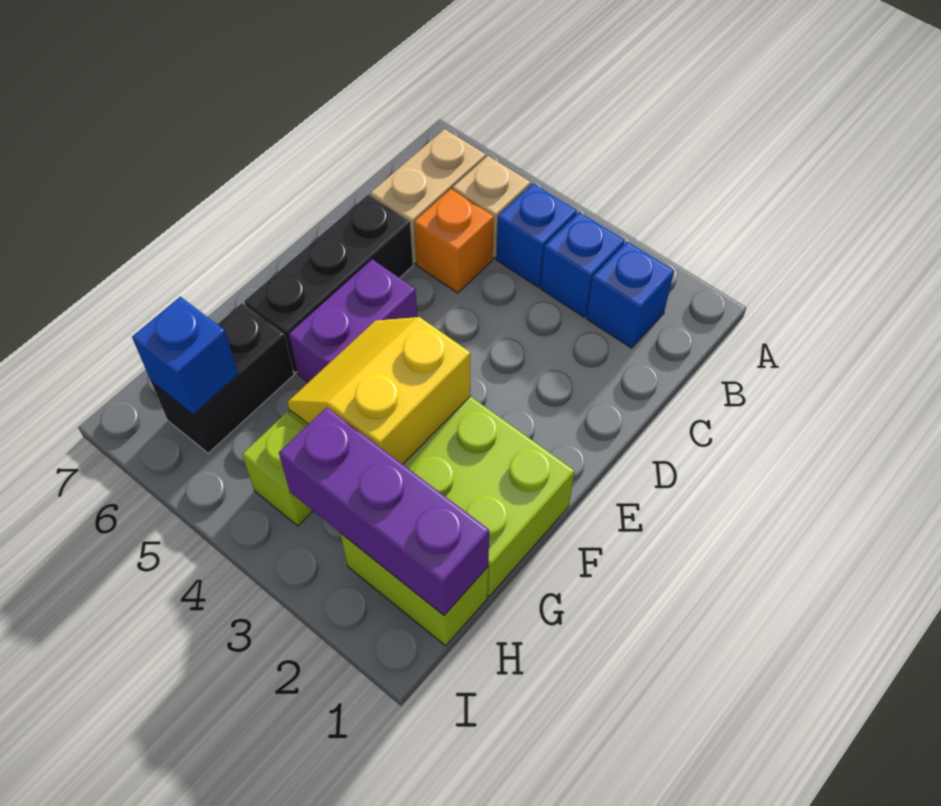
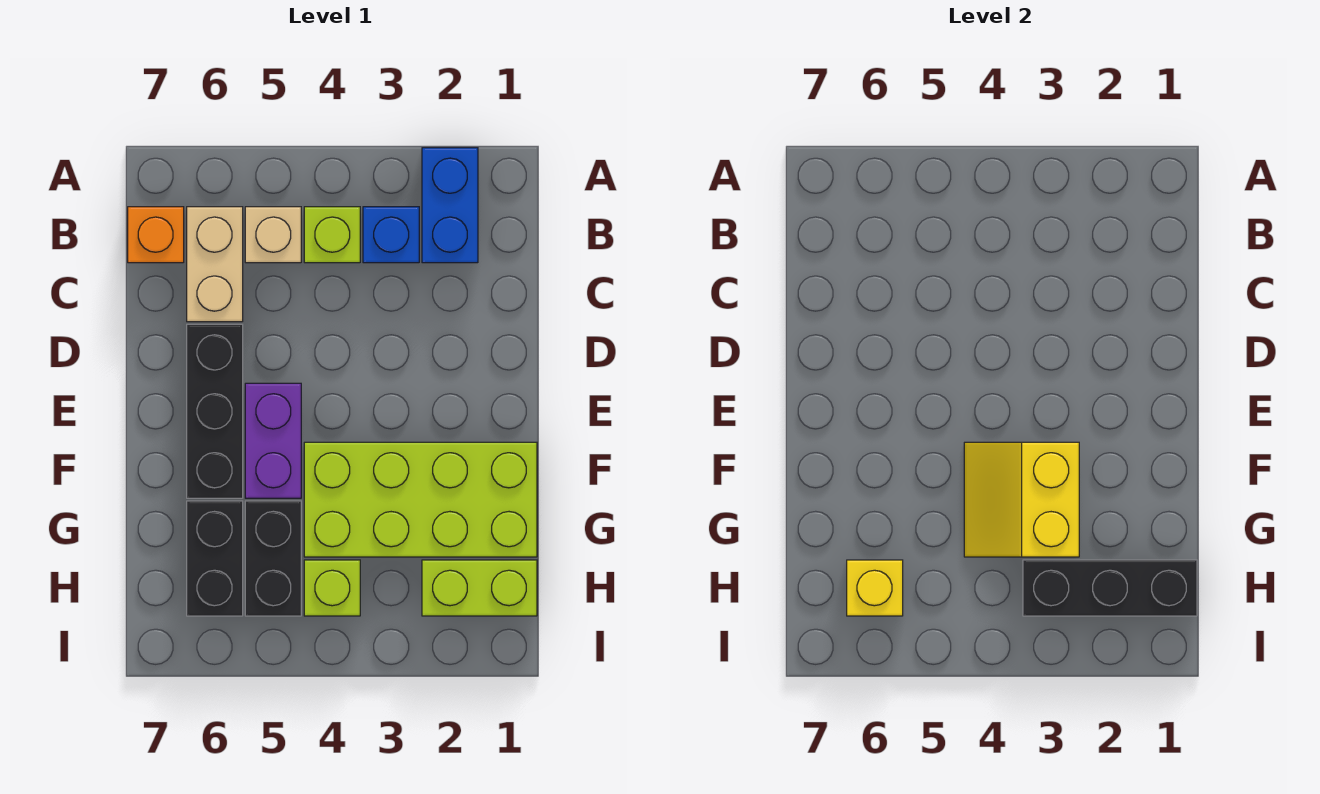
blue brick B2 level 1 -> blue brick A2:B2 level 1
blue brick B4 level 1 -> lime brick B4 level 1
orange brick C5 level 1 -> orange brick B7 level 1
none -> black brick G5:H5 level 1
purple brick H1:H3 level 2 -> black brick H1:H3 level 2
blue brick H6 level 2 -> yellow brick H6 level 2

